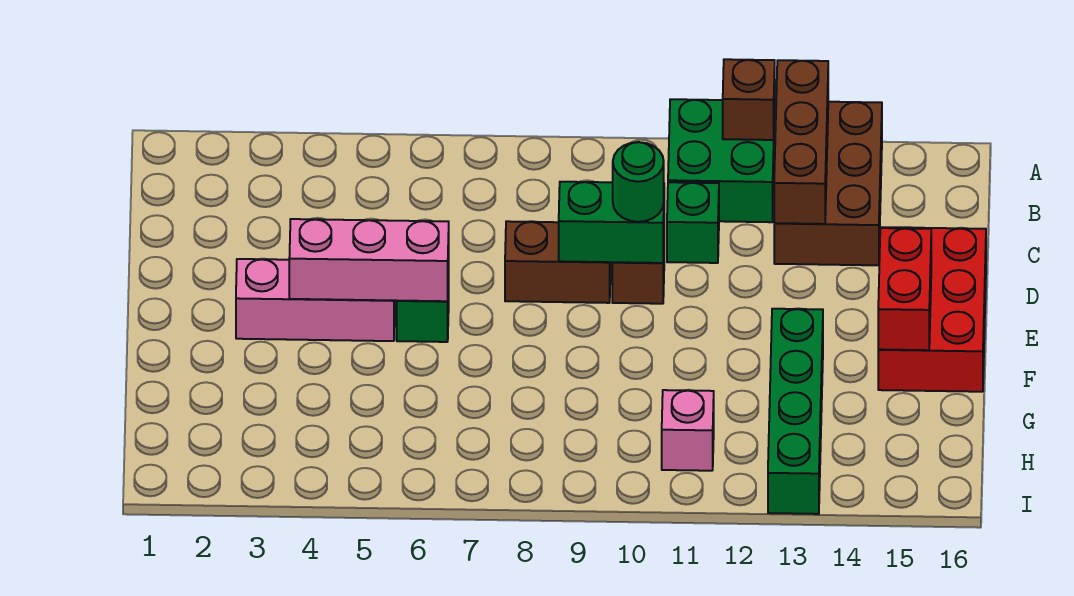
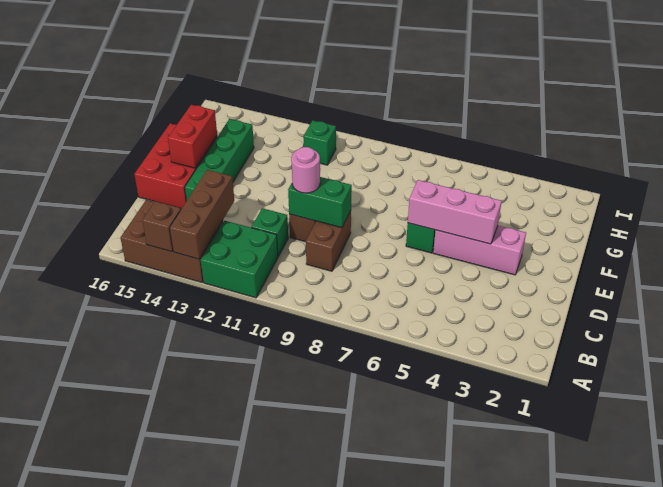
brown brick A12 level 2 -> brown brick A14 level 2
brown brick A13:C14 level 1 -> brown brick A13:B15 level 1
brown brick D8:D9 level 1 -> brown brick C9:D9 level 1
green round brick D10 level 3 -> pink round brick D10 level 3
green brick F13:I13 level 1 -> green brick D14:G14 level 1
pink brick H11 level 1 -> green brick H11 level 1

